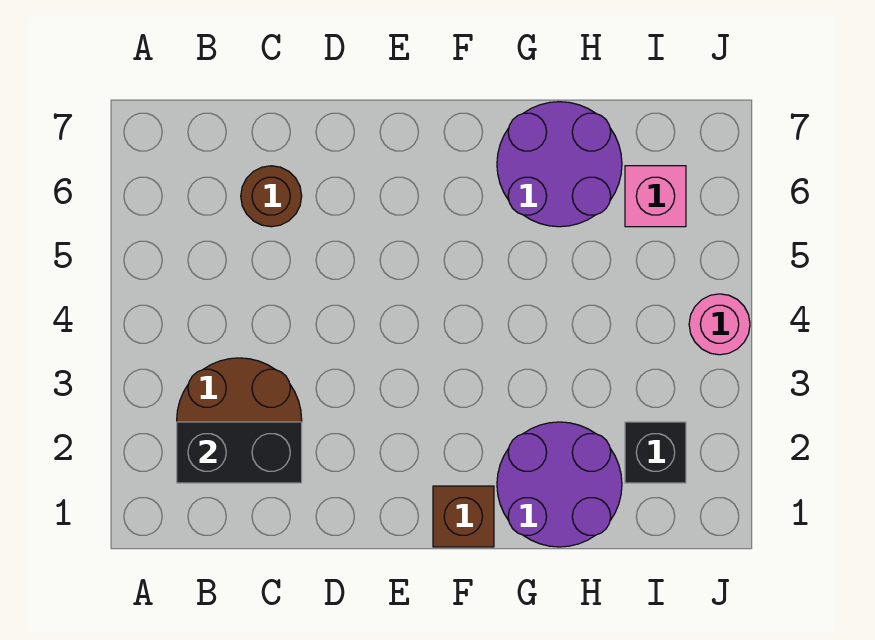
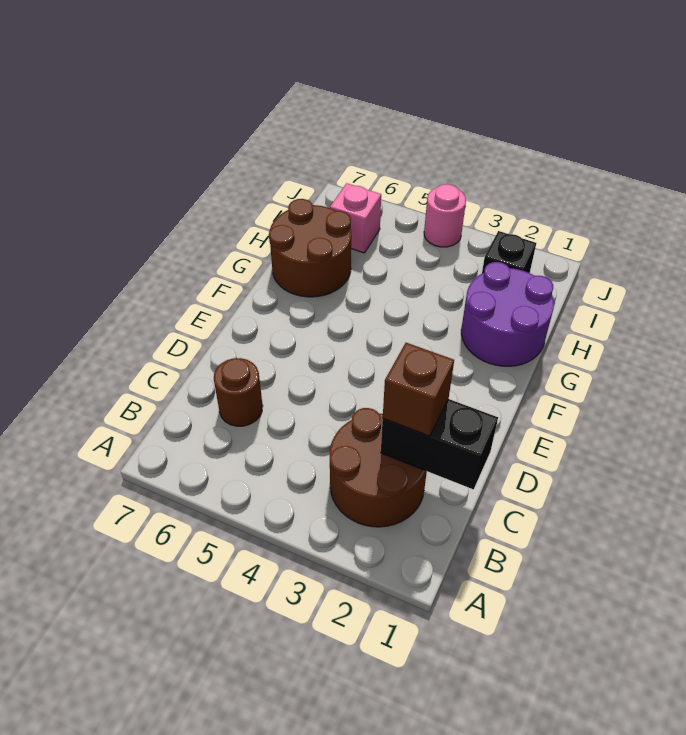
black brick B2:C2 level 2 -> black brick C1:C2 level 2
brown brick F1 level 1 -> brown brick C2 level 3
purple round brick G6:H7 level 1 -> brown round brick G6:H7 level 1

